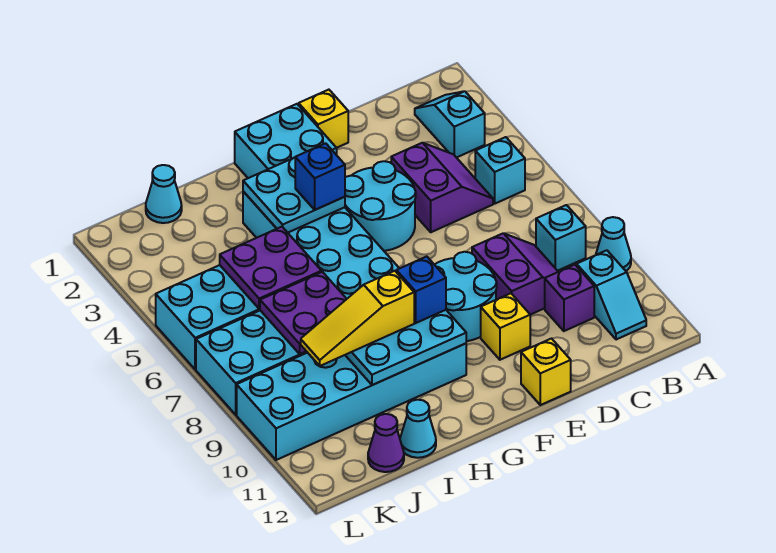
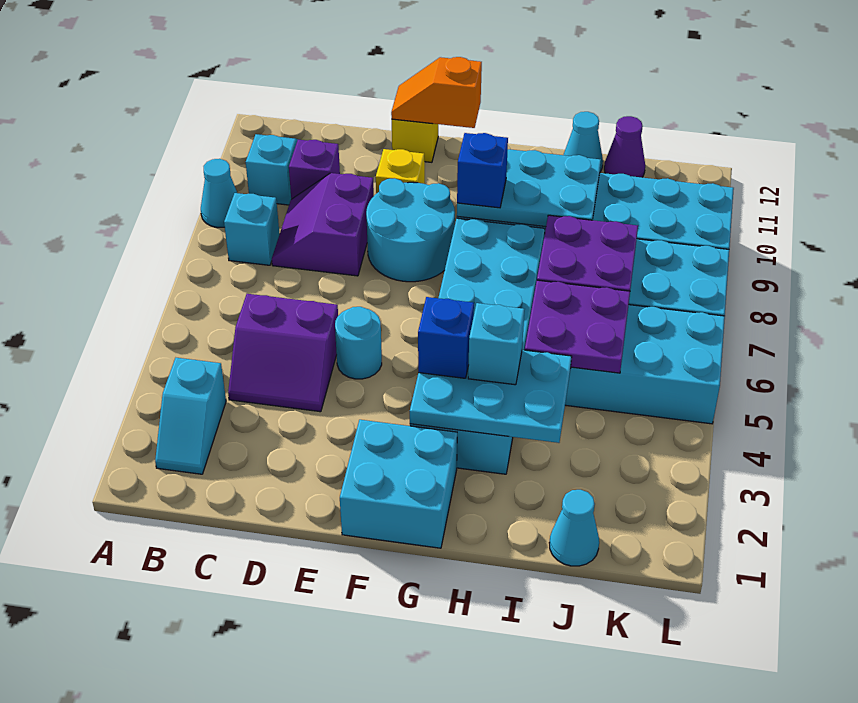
cyan brick B5 level 1 -> cyan brick H4 level 3
purple slope C4:D5 level 1 top D -> purple slope C4:D5 level 1 top 5
yellow brick E1 level 1 -> none
cyan round brick E4:F5 level 1 -> cyan round brick E5 level 1
none -> orange slope E12:F12 level 2 top F
cyan plate G3:H4 level 2 -> cyan plate G3:I4 level 2
yellow slope H9:J9 level 3 top H -> none

